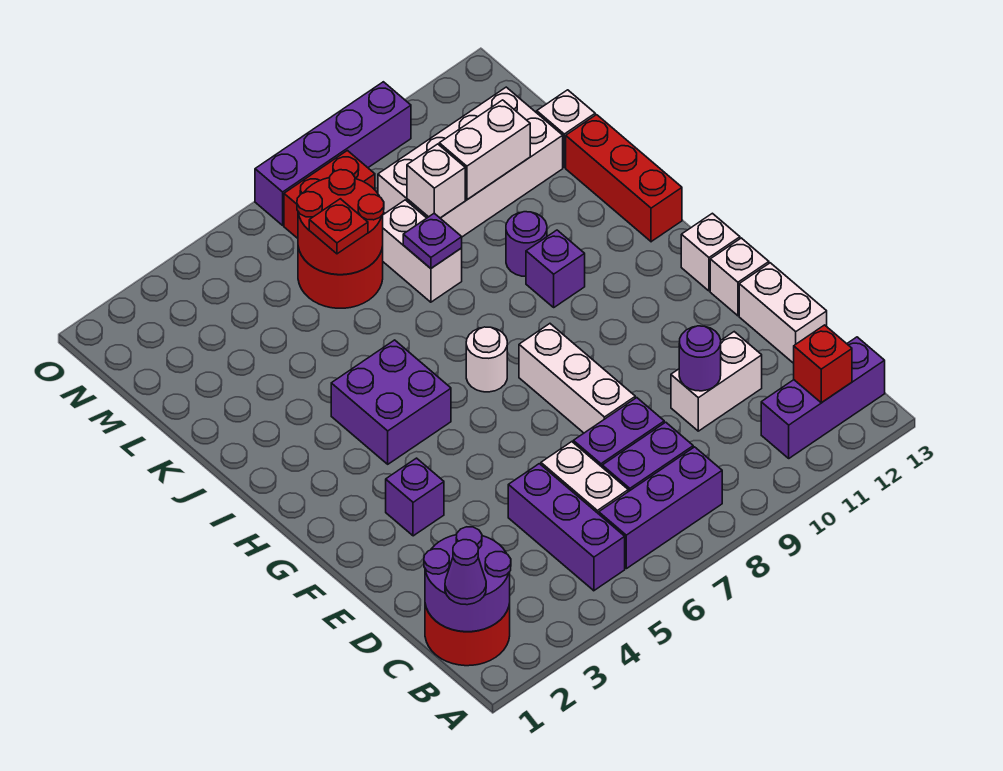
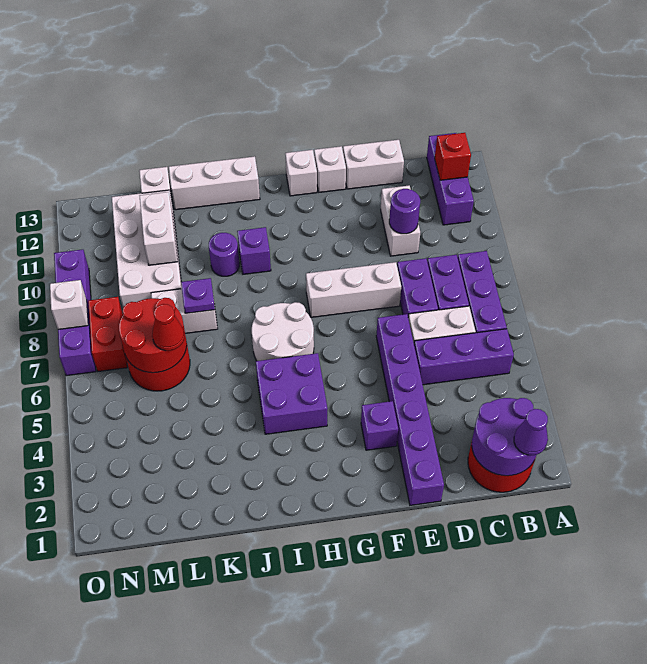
none -> purple brick E1:E6 level 1
white round brick H7 level 1 -> white round brick H6:I7 level 1
red brick I13:K13 level 1 -> white brick I13:K13 level 1
red plate L6 level 3 -> red cone L6 level 3
white brick L9 level 2 -> white brick O8 level 2

